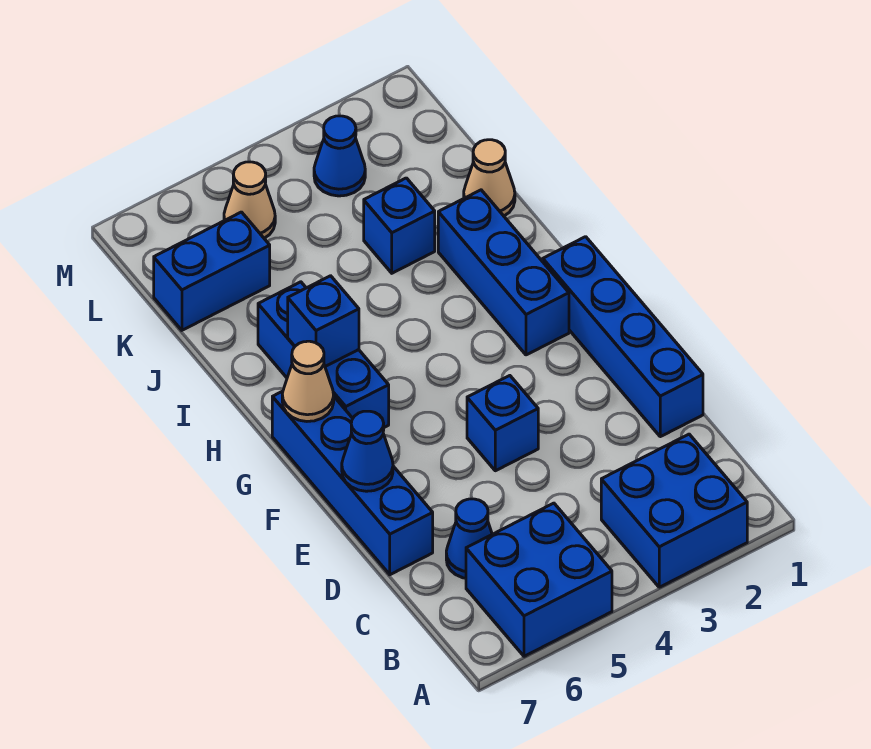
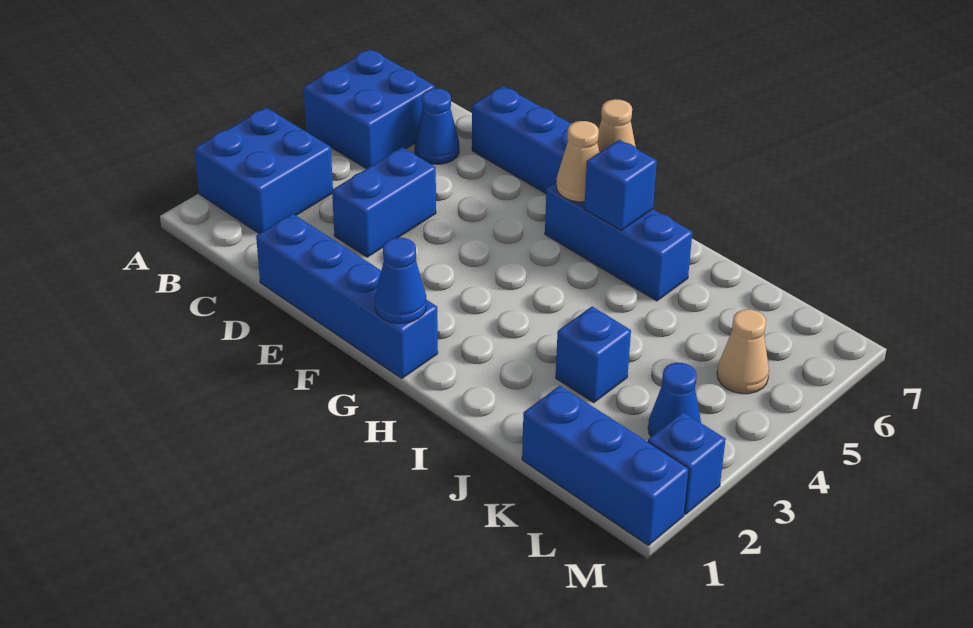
blue brick E4 level 1 -> blue brick M2 level 1
blue cone E7 level 2 -> blue cone G1 level 2
blue brick G2:I2 level 1 -> blue brick K1:M1 level 1
tan cone J1 level 1 -> tan cone G6 level 2
blue brick K6:K7 level 1 -> blue brick D3:D4 level 1

